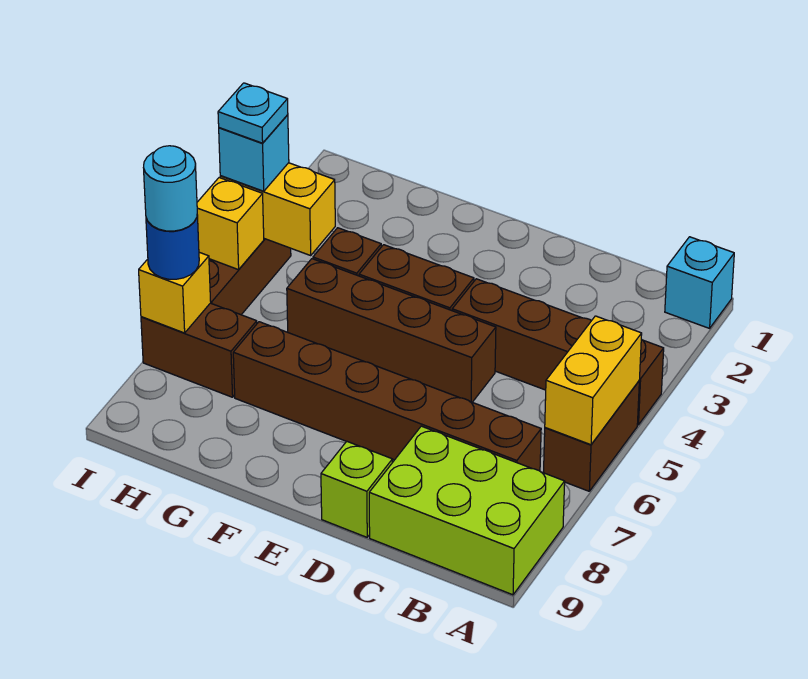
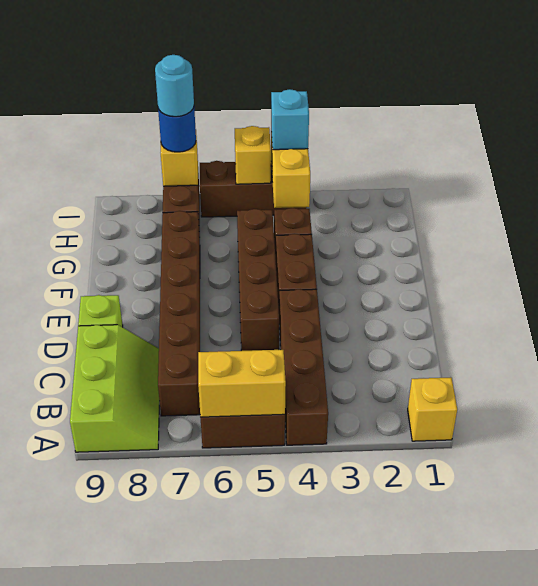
cyan brick A1 level 1 -> yellow brick A1 level 1
lime brick A8:C9 level 1 -> lime slope A8:C9 level 1 top 9
cyan plate I4 level 4 -> none

